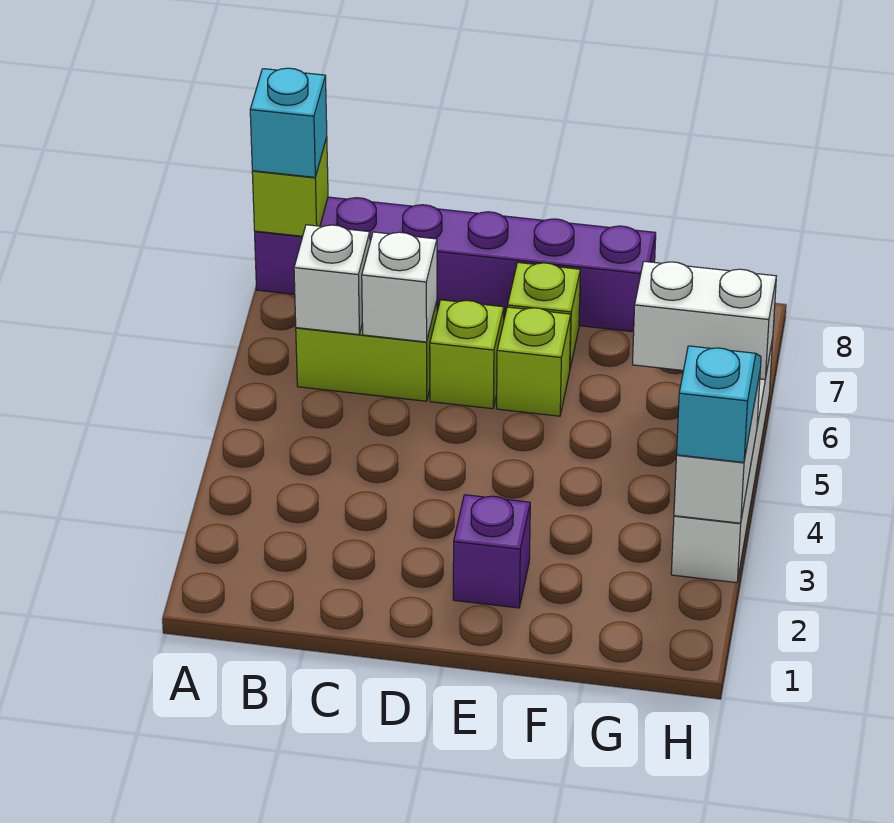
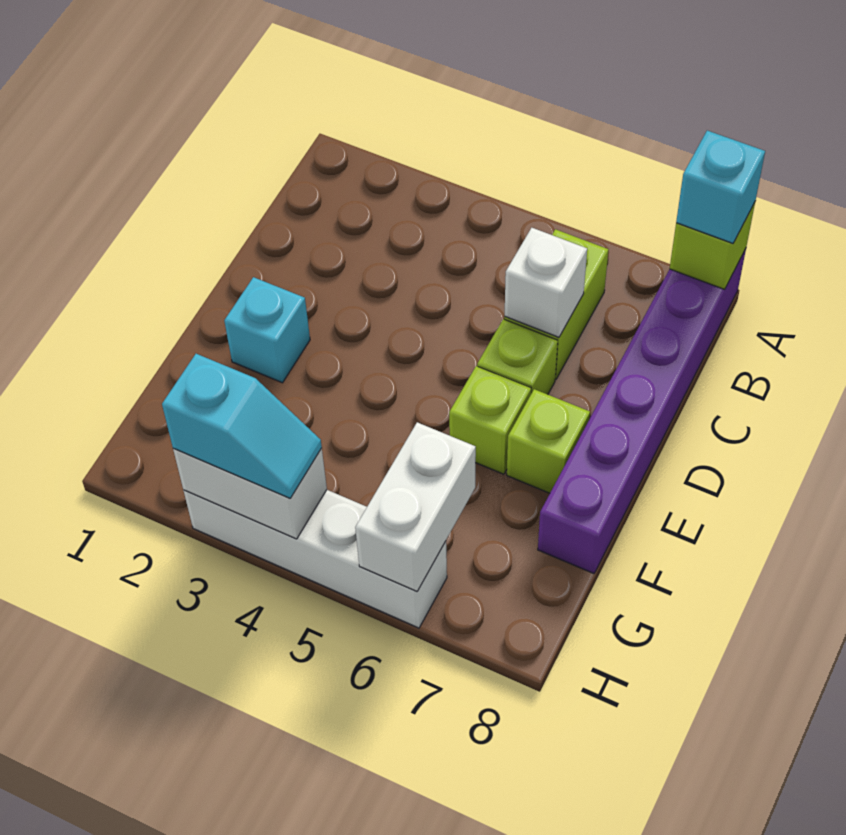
white brick B6 level 2 -> none
purple brick E2 level 1 -> cyan brick E2 level 1

